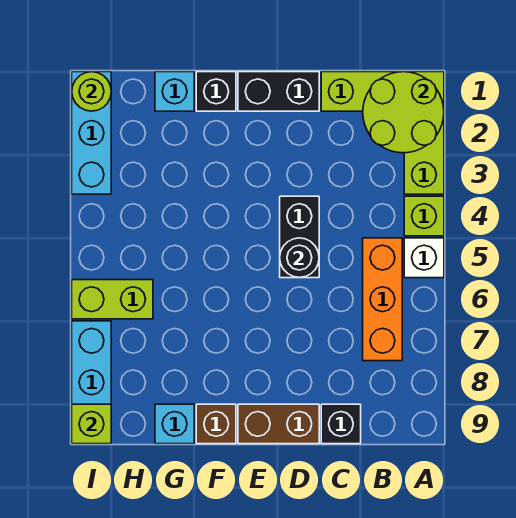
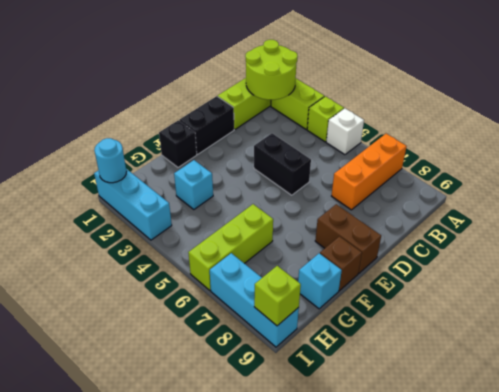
orange brick B5:B7 level 1 -> orange brick A7:C7 level 1
black brick C9 level 1 -> none
black round brick D5 level 2 -> none
brown brick D9:E9 level 1 -> brown brick E8:E9 level 1
cyan brick G1 level 1 -> cyan brick G3 level 1
lime brick H6:I6 level 1 -> lime brick G6:I6 level 1
lime round brick I1 level 2 -> cyan round brick I1 level 2

